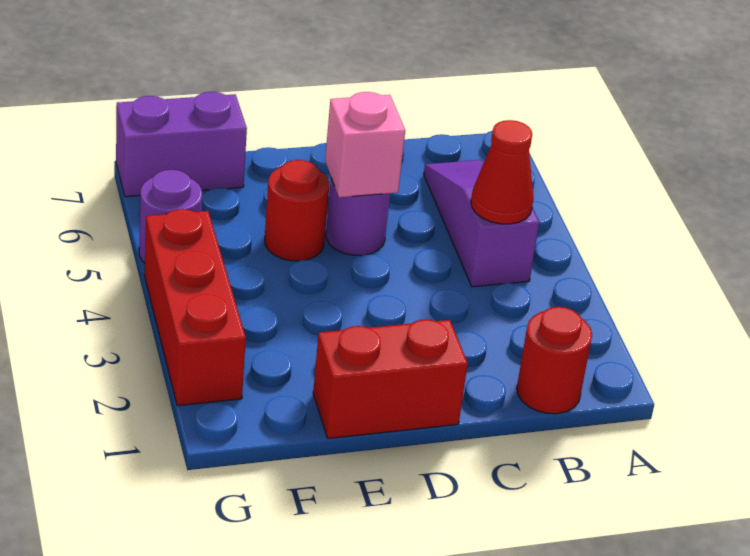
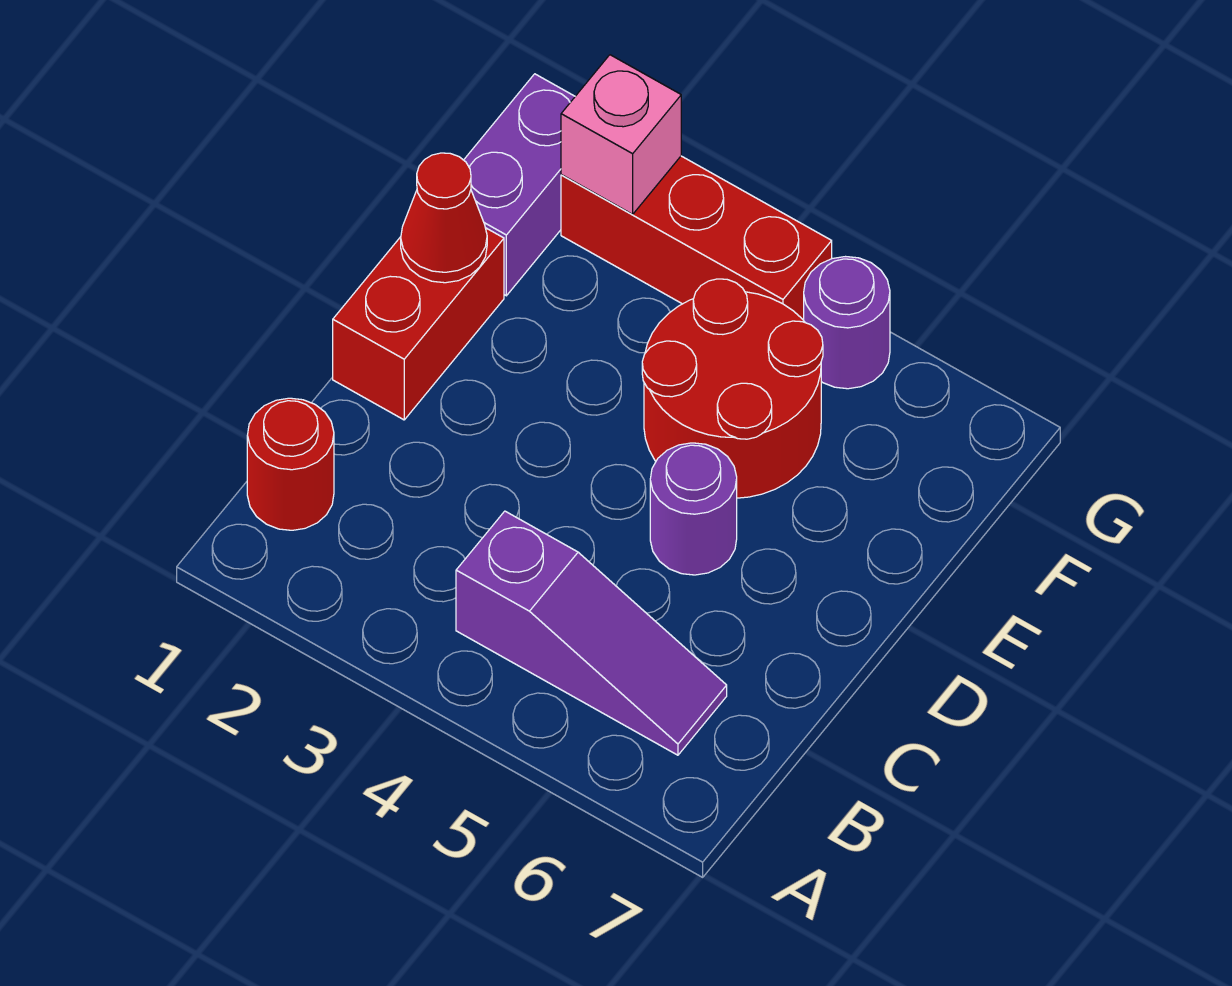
red cone B4 level 2 -> red cone E1 level 2
pink brick D5 level 2 -> pink brick G2 level 2
red round brick E5 level 1 -> red round brick E4:F5 level 1
purple brick F7:G7 level 1 -> purple brick F1:G1 level 1

